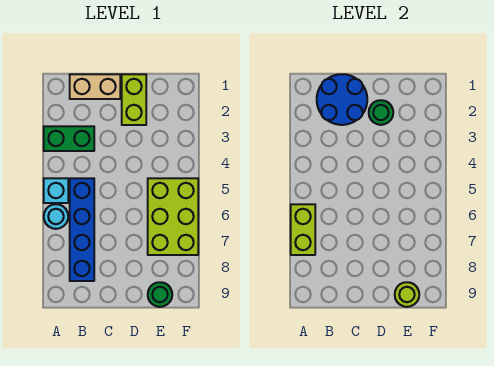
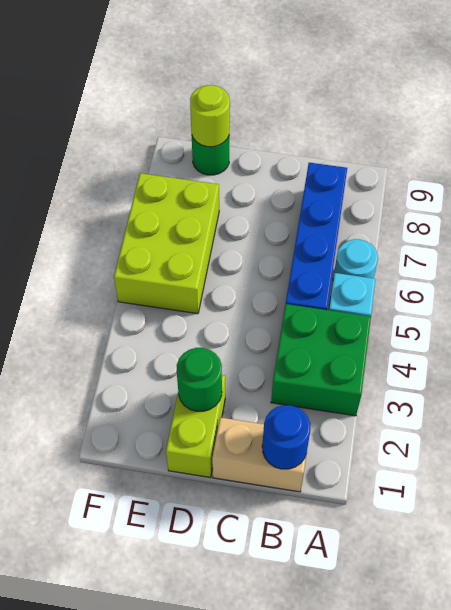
green brick A3:B3 level 1 -> green brick A3:B4 level 1
lime brick A6:A7 level 2 -> none
blue round brick B1:C2 level 2 -> blue round brick B1 level 2

